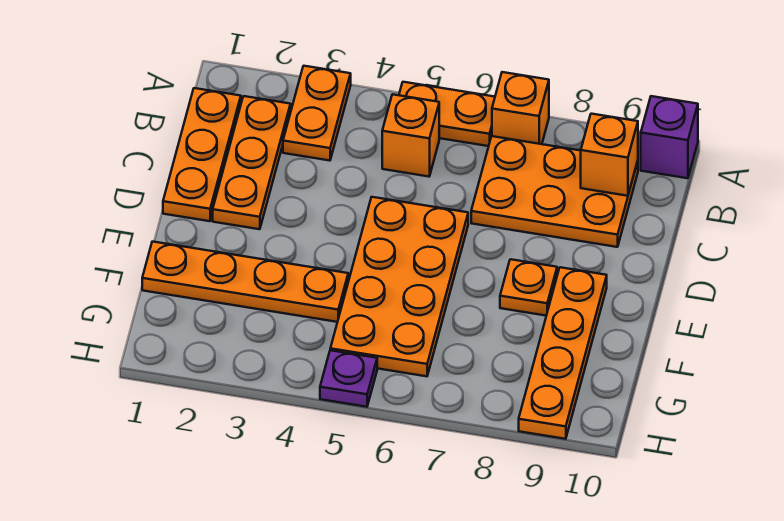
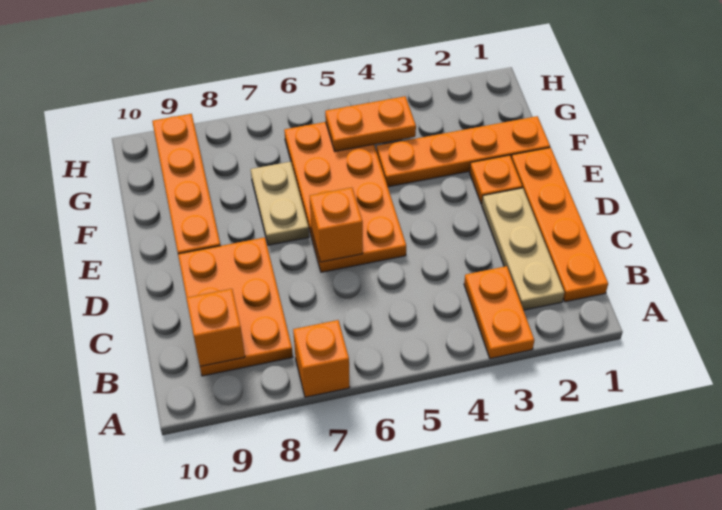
orange plate A5:A6 level 1 -> orange plate G4:G5 level 2
purple brick A10 level 1 -> none
orange plate B1:D1 level 1 -> orange plate B1:E1 level 1
orange plate B2:D2 level 1 -> tan plate B2:D2 level 1
orange brick B5 level 1 -> orange brick D6 level 2
orange plate B7:C9 level 1 -> orange plate B8:D9 level 1
none -> tan plate E7:F7 level 1
orange plate E8 level 1 -> orange plate E2 level 1
purple plate H5 level 1 -> none

